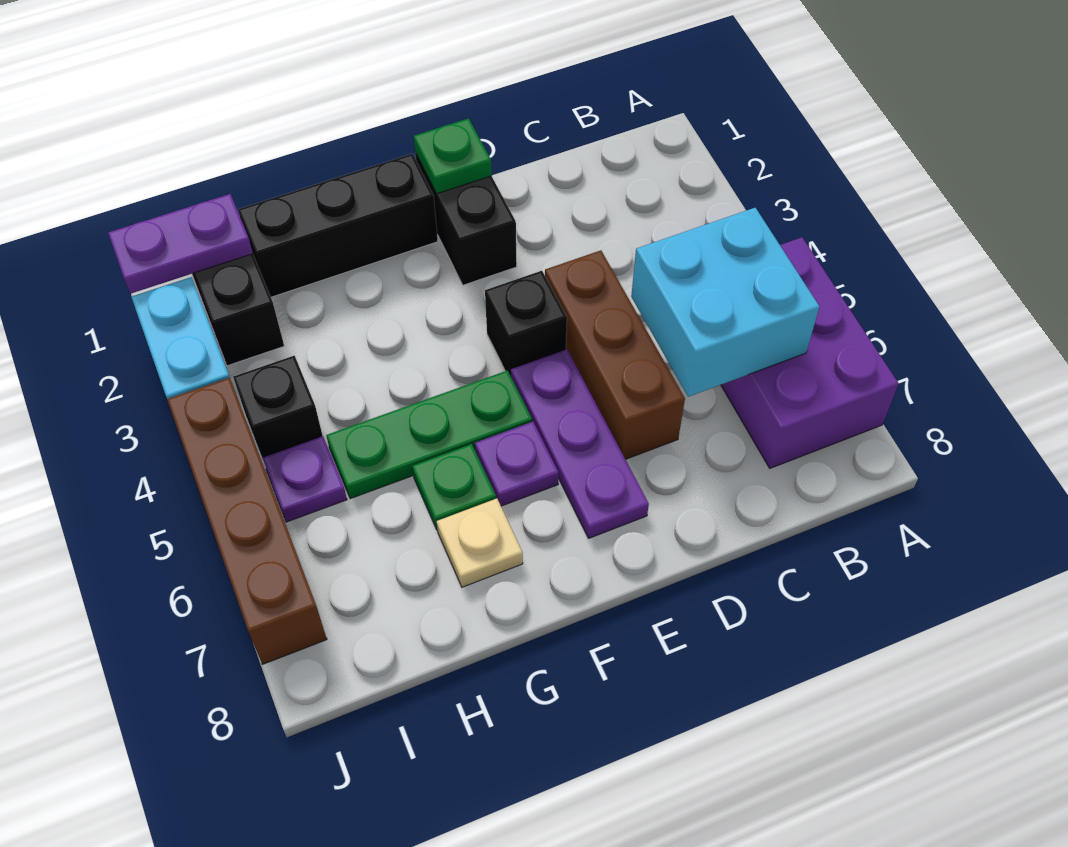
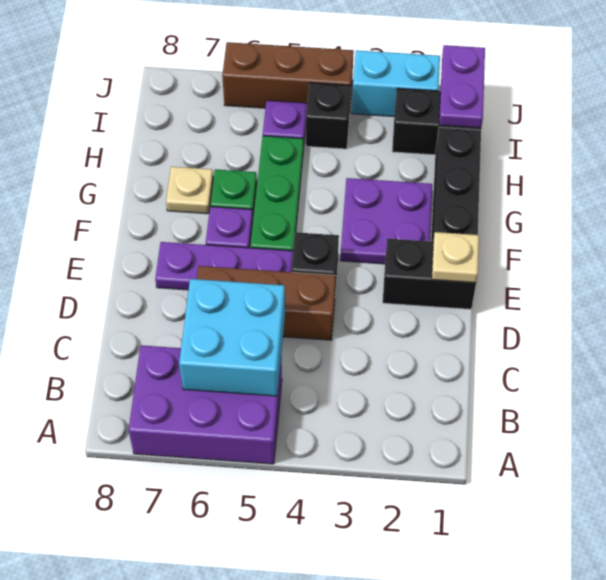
green plate E1 level 2 -> tan plate E1 level 2
none -> purple plate F2:G3 level 1
brown brick J4:J7 level 1 -> brown brick J4:J6 level 1

